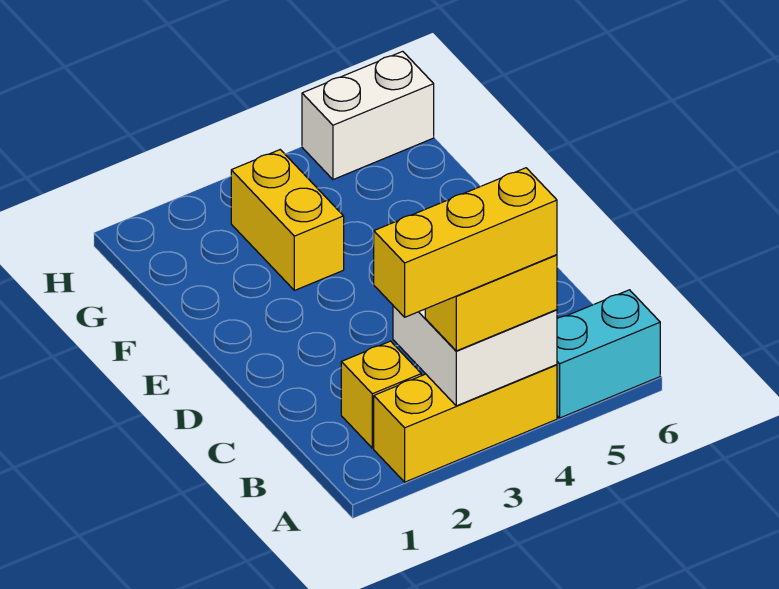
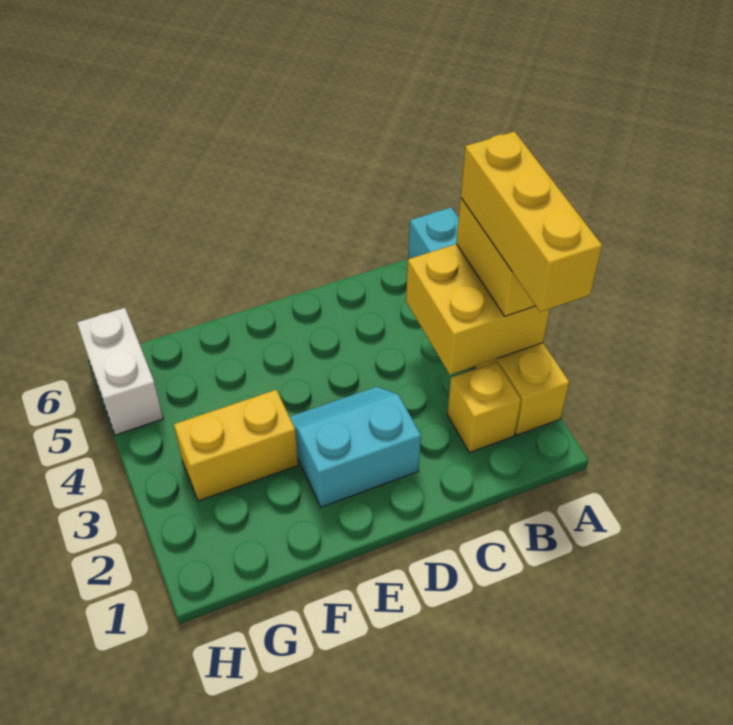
white brick A3:B4 level 2 -> yellow brick A3:B4 level 2
none -> cyan slope D2:E3 level 1 top 2

